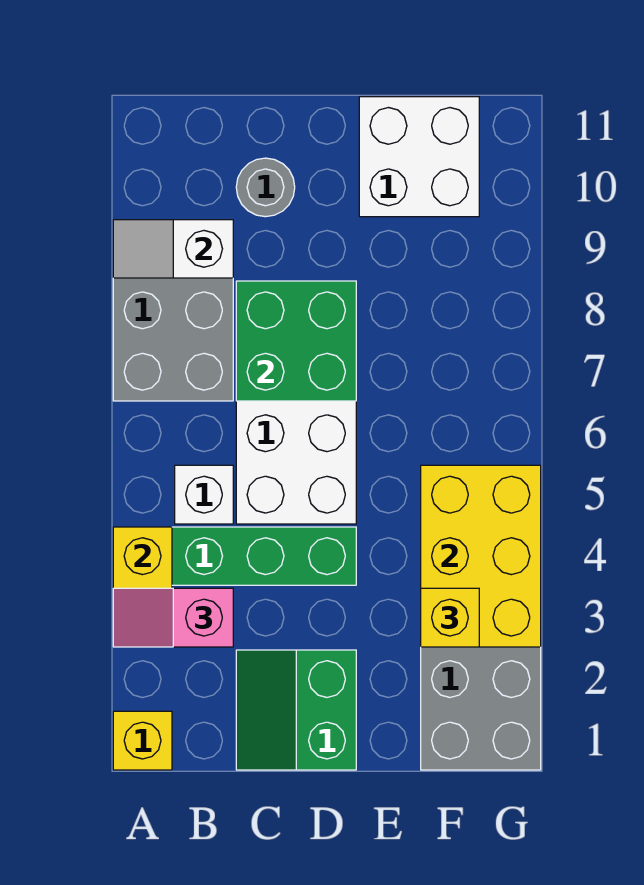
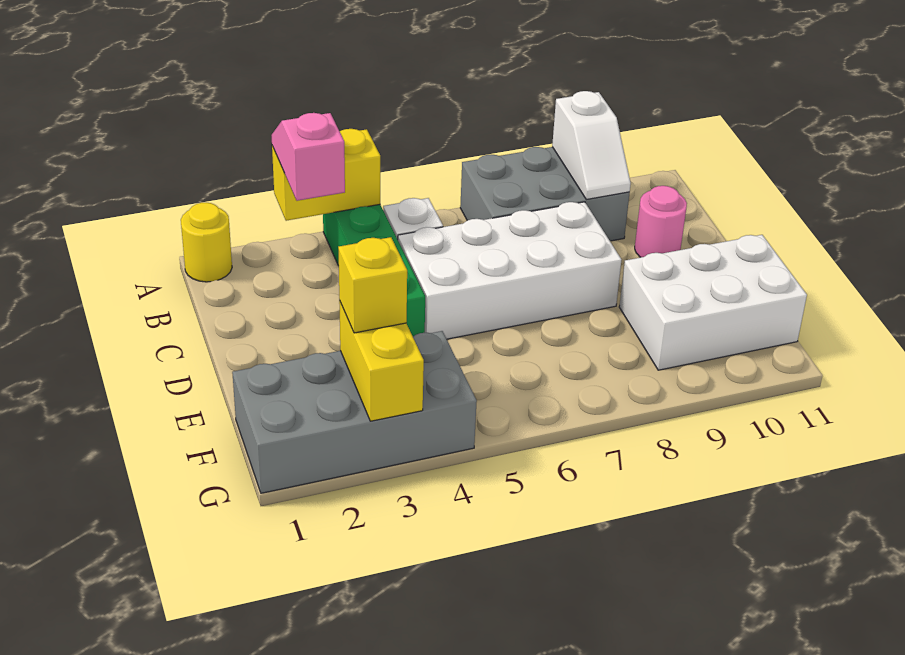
yellow brick A1 level 1 -> yellow round brick A1 level 1
white slope A9:B9 level 2 top B -> white slope A9:B9 level 2 top A
green slope C1:D2 level 1 top D -> none
green brick C7:D8 level 2 -> none
grey round brick C10 level 1 -> pink round brick C10 level 1
white brick E10:F11 level 1 -> white brick E9:F11 level 1
yellow brick F3:G5 level 2 -> yellow brick F3:G3 level 2

